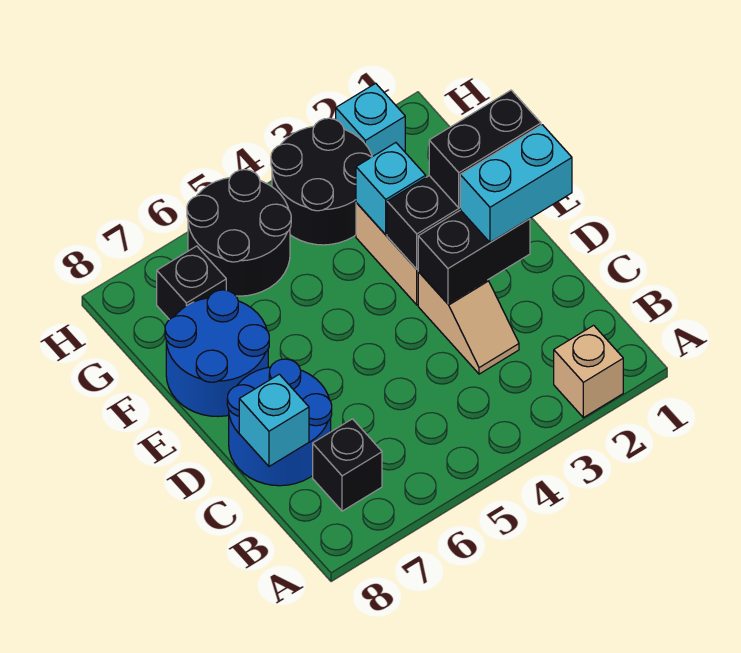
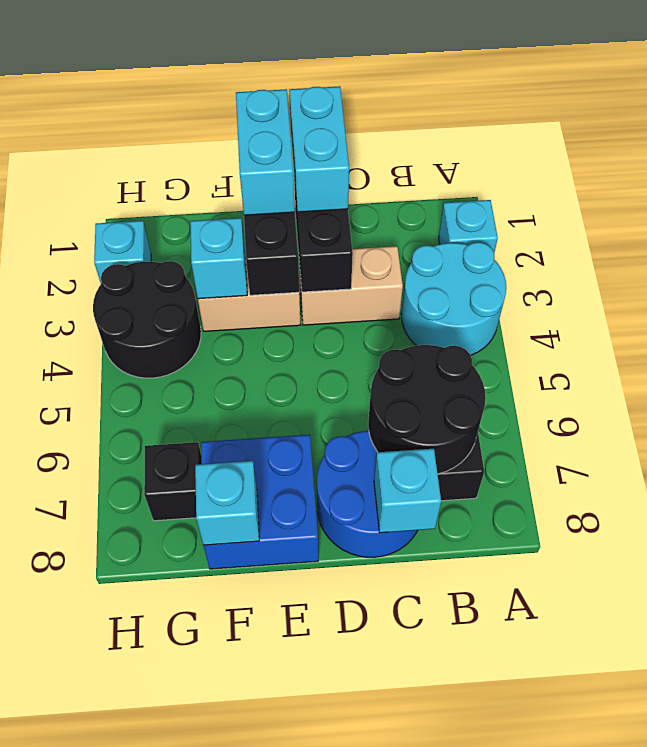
tan brick A2 level 1 -> cyan brick A2 level 1
none -> cyan round brick A3:B4 level 1
tan slope C3:D3 level 1 top D -> tan brick C3:D3 level 1
black brick E1:E2 level 3 -> cyan brick E1:E2 level 3
blue round brick E7:F8 level 1 -> blue brick E7:F8 level 1
none -> cyan brick F8 level 2
black round brick G5:H6 level 1 -> black round brick B6:C7 level 2

